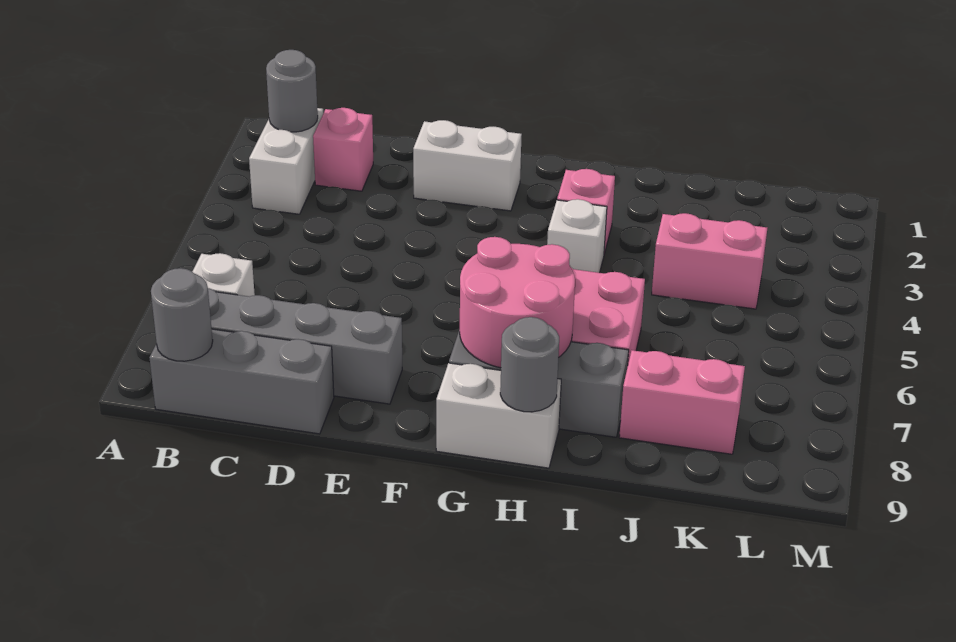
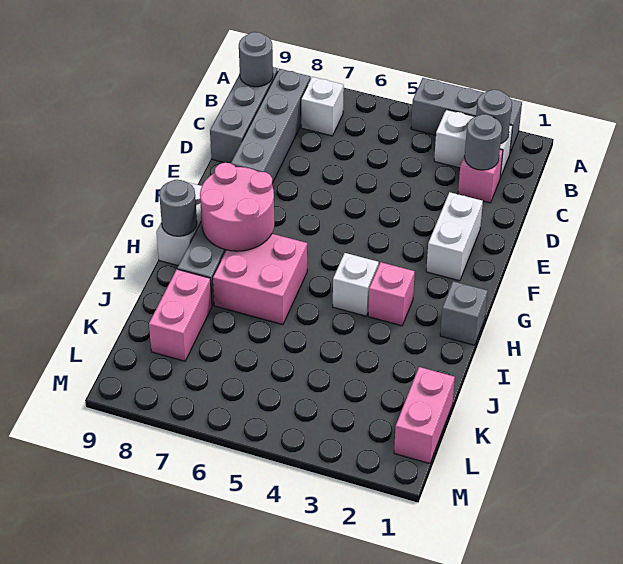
none -> grey brick A2:A4 level 1
none -> grey round brick C2 level 2
none -> grey brick H1 level 1
pink brick J4:K4 level 1 -> pink brick K1:L1 level 1

